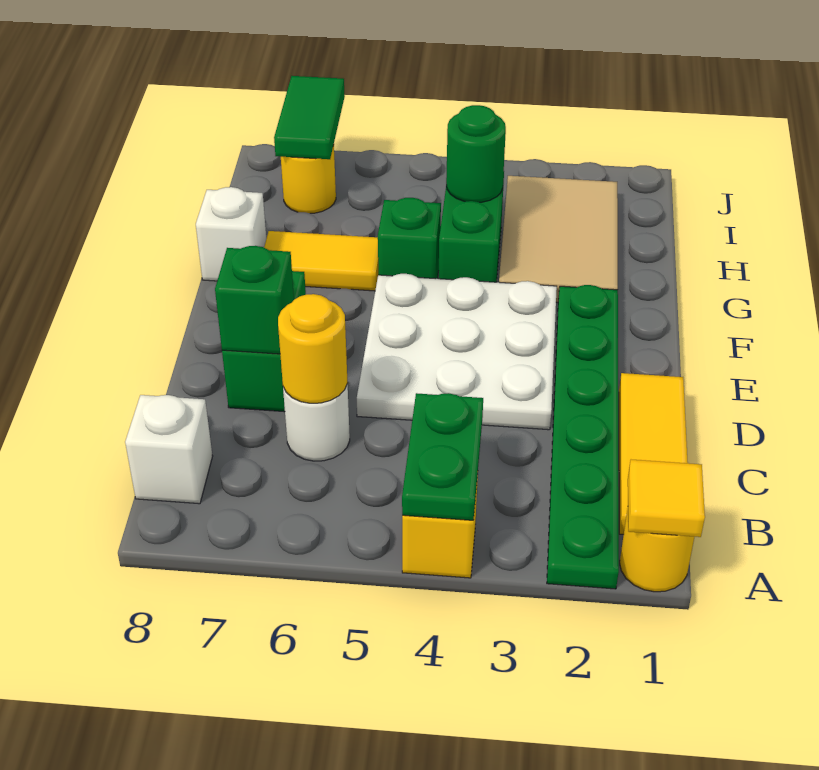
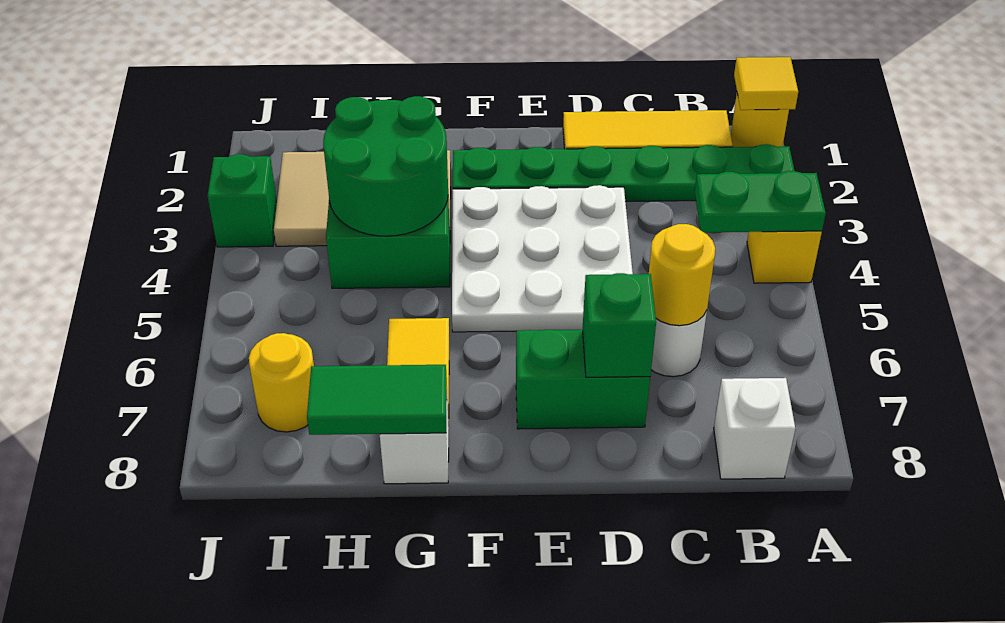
green brick G5 level 1 -> green brick J3 level 1
green round brick H4 level 2 -> green round brick G3:H4 level 2
green tile I7:J7 level 2 -> green tile G8:H8 level 2

